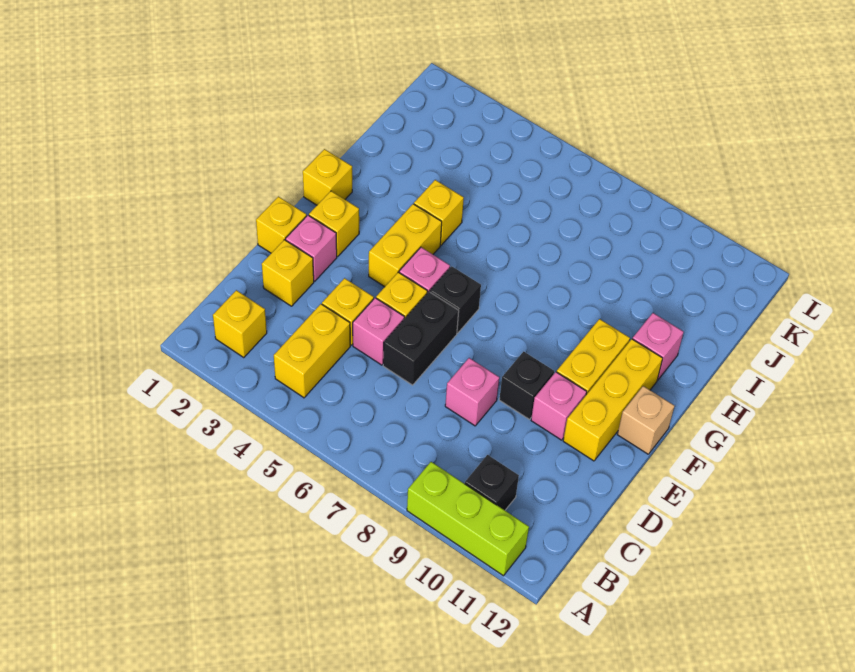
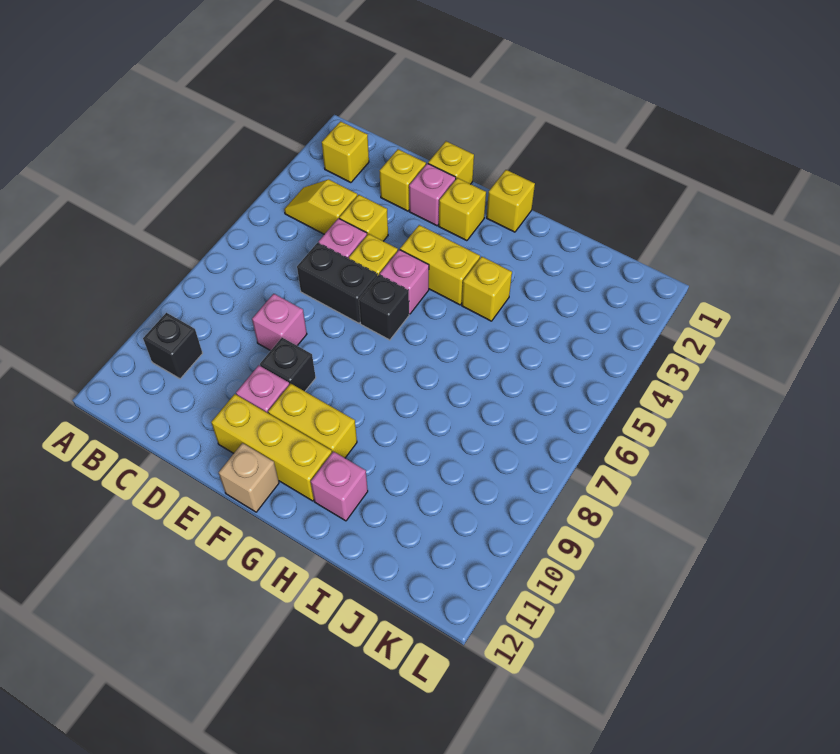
lime brick A9:A11 level 1 -> none
yellow brick B4:C4 level 1 -> yellow slope B4:C4 level 1 top C

